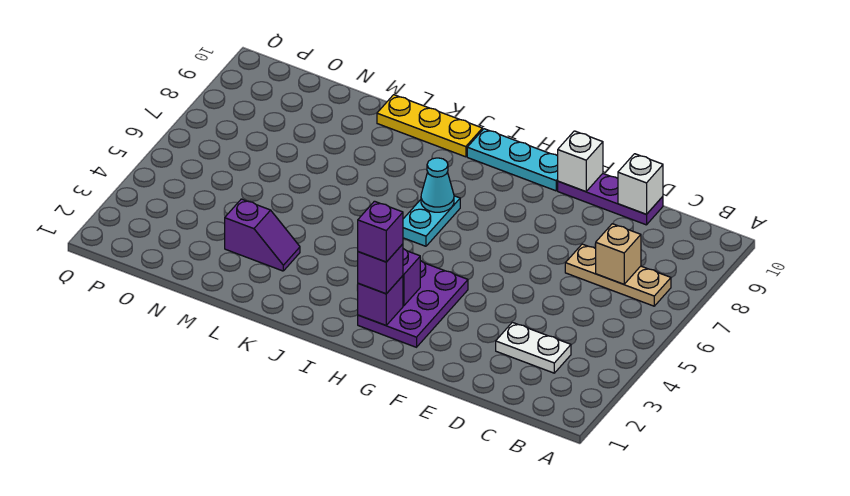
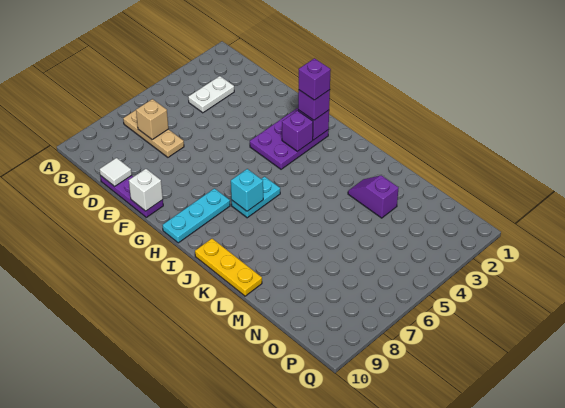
white plate C3:D3 level 1 -> white plate C3:C4 level 1
white brick D10 level 2 -> white tile D10 level 2
cyan plate G10:I10 level 1 -> cyan plate H8:H10 level 1
cyan cone I7 level 2 -> cyan brick I7 level 2

